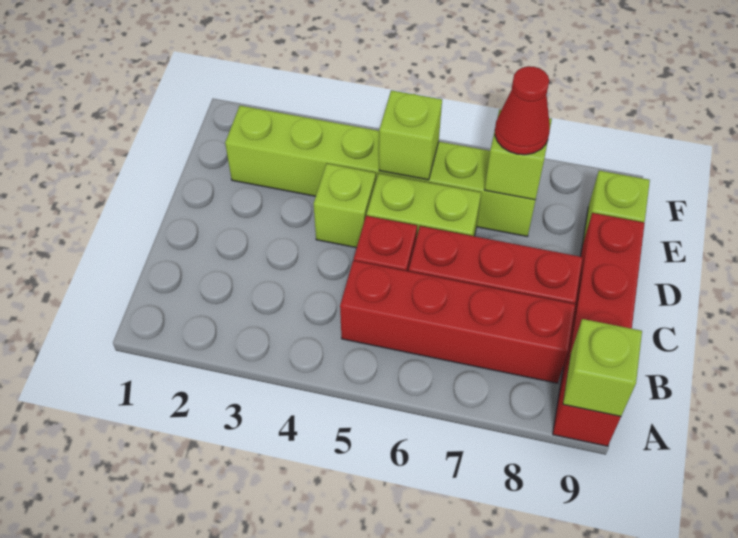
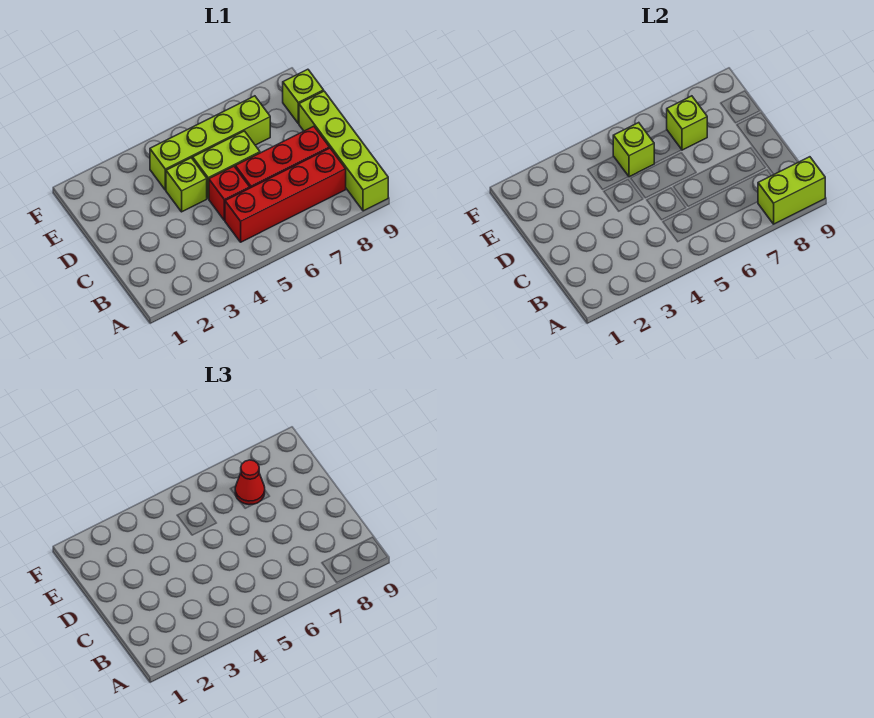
red brick A9:D9 level 1 -> lime brick A9:D9 level 1
lime brick A9 level 2 -> lime brick A8:A9 level 2
lime brick E2:E7 level 1 -> lime brick E4:E7 level 1

